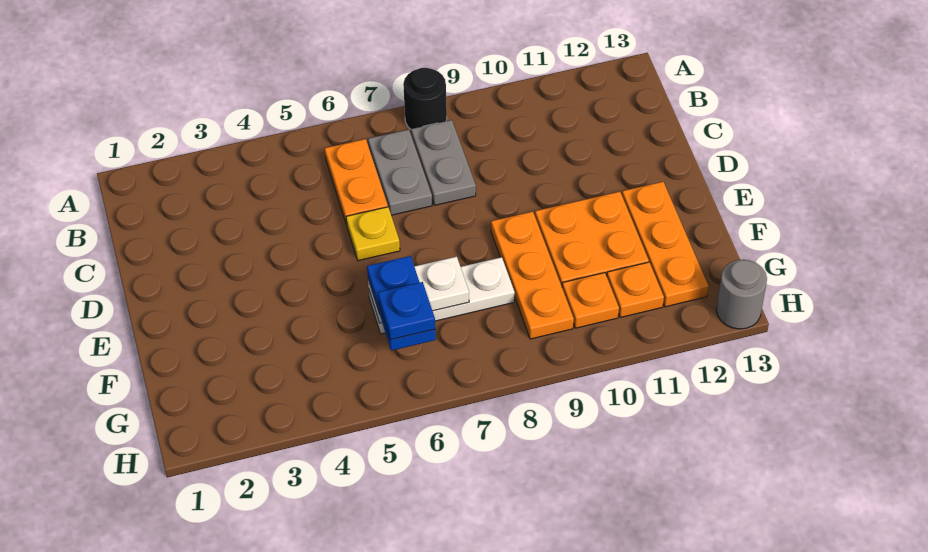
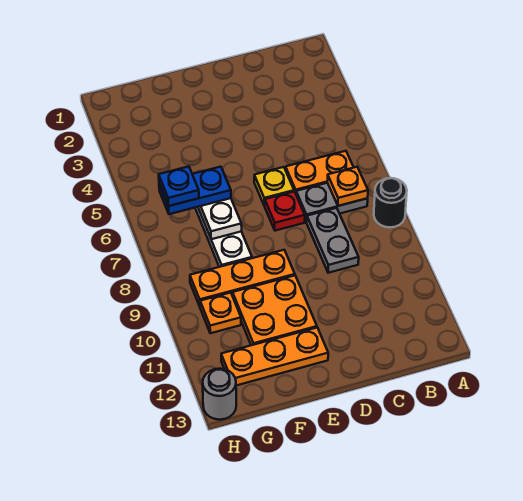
grey plate B8:C8 level 1 -> grey plate C8:C9 level 1
none -> red plate D7 level 1
orange plate G11 level 1 -> orange plate B7 level 2

